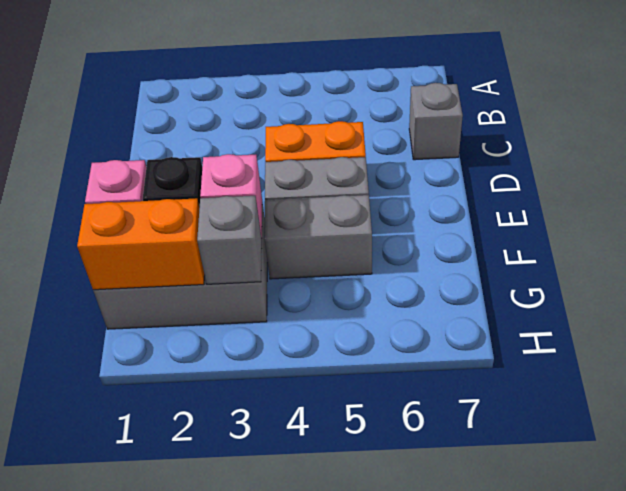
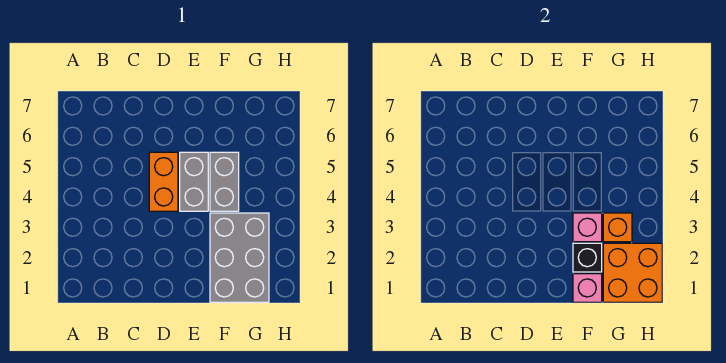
grey brick C7 level 1 -> none
orange brick G1:G2 level 2 -> orange brick G1:H2 level 2
grey brick G3 level 2 -> orange brick G3 level 2

